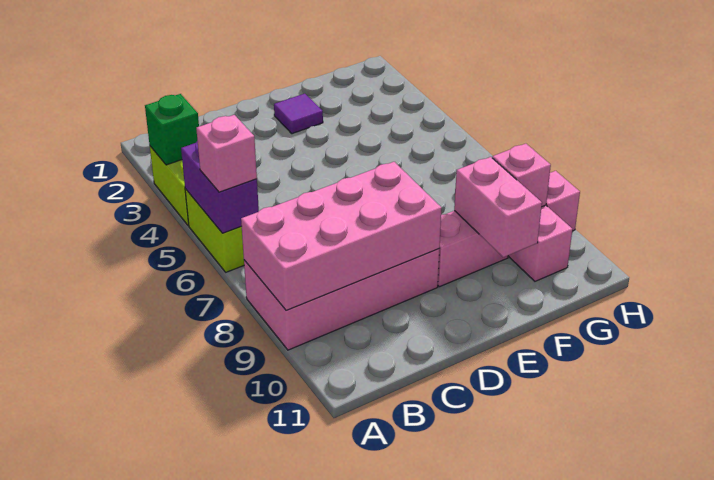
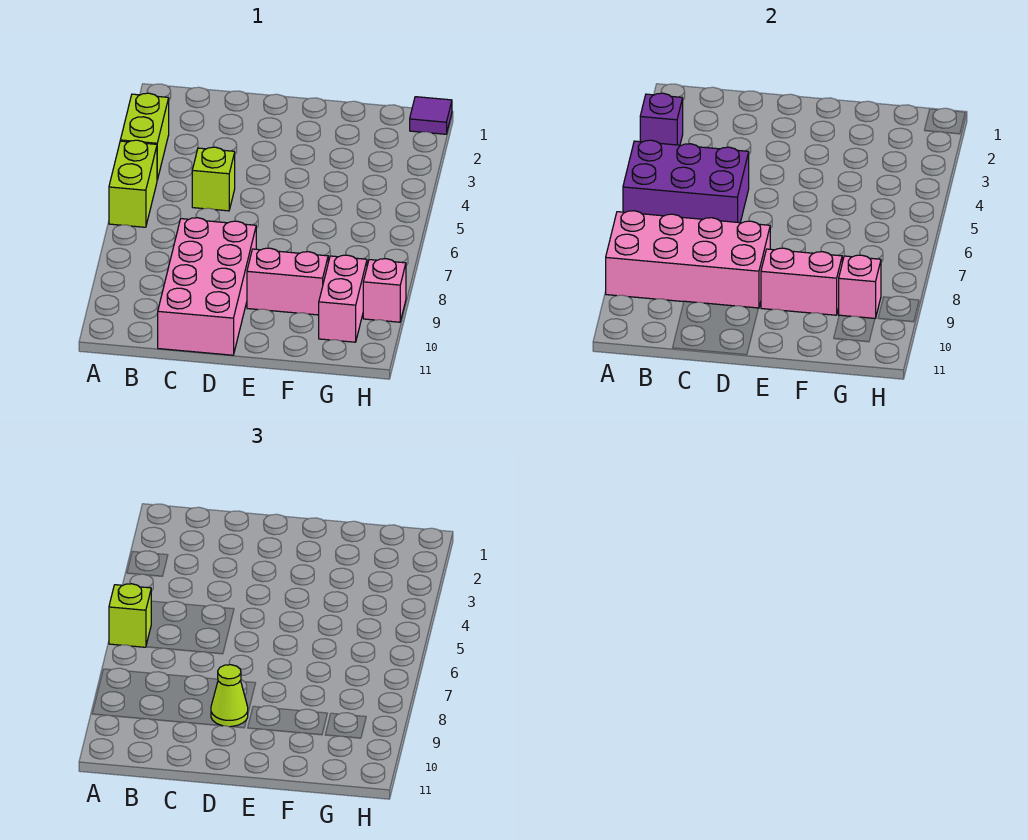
green brick A3 level 2 -> purple brick A3 level 2
purple brick A5:A6 level 2 -> purple brick A5:C6 level 2
pink brick A6 level 3 -> lime brick A6 level 3
pink brick A8:D9 level 1 -> pink brick C8:D11 level 1
none -> lime brick C5 level 1
none -> lime cone D9 level 3
purple tile E2 level 1 -> purple tile H1 level 1
pink brick F9:F10 level 2 -> pink brick E9:F9 level 2

